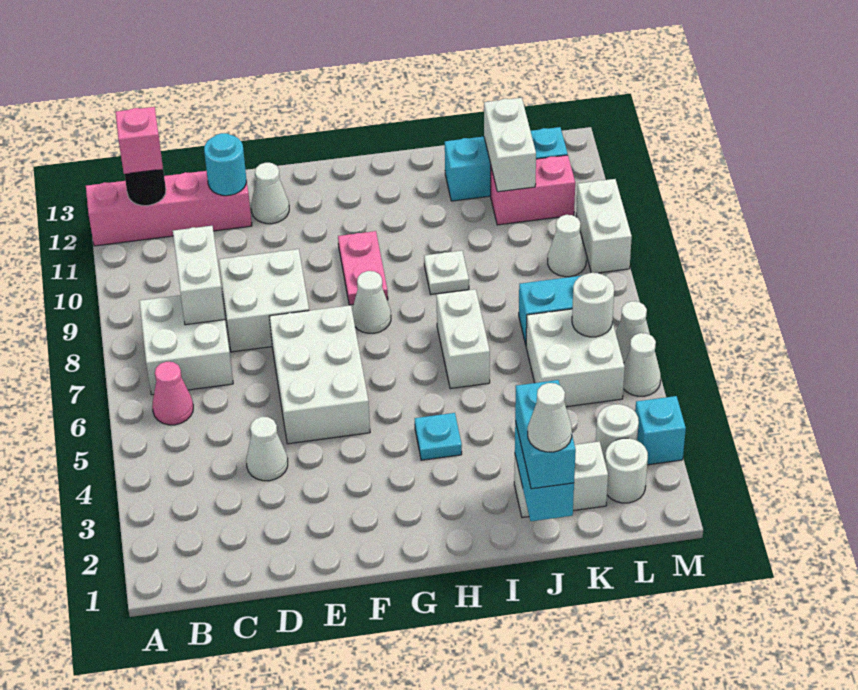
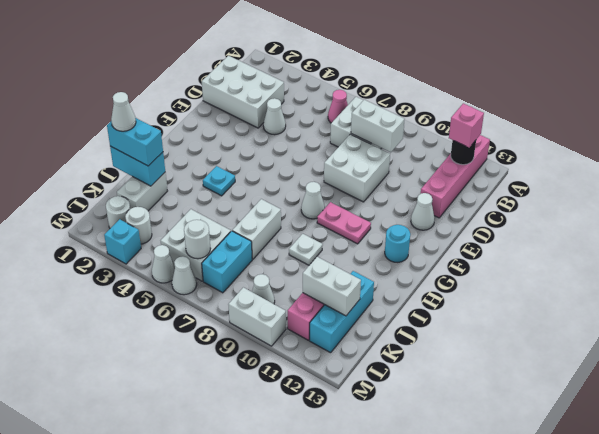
cyan round brick D12 level 2 -> cyan round brick G12 level 1
white brick E5:F7 level 1 -> white brick C1:D3 level 1
white brick I6:I7 level 1 -> white brick I7:J7 level 1

